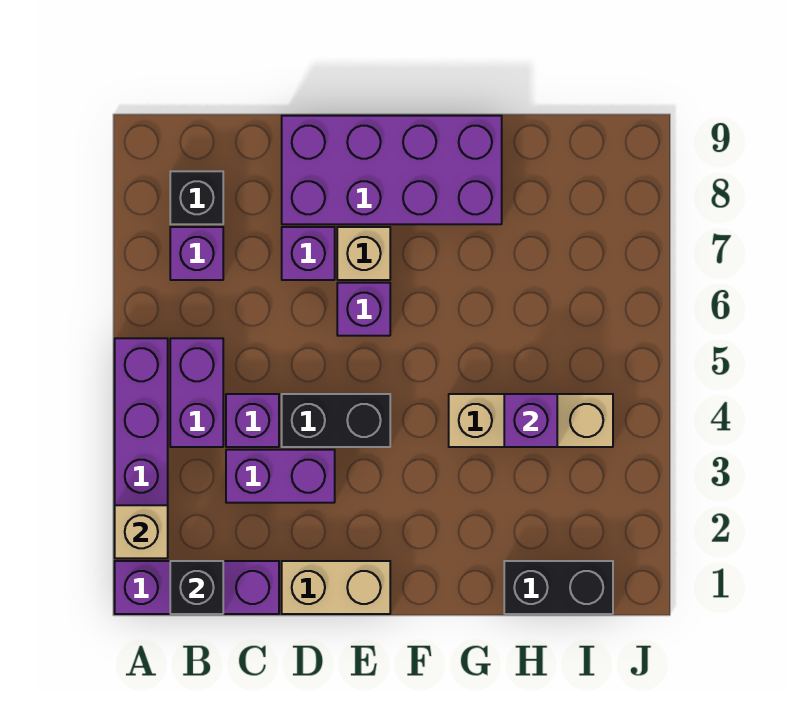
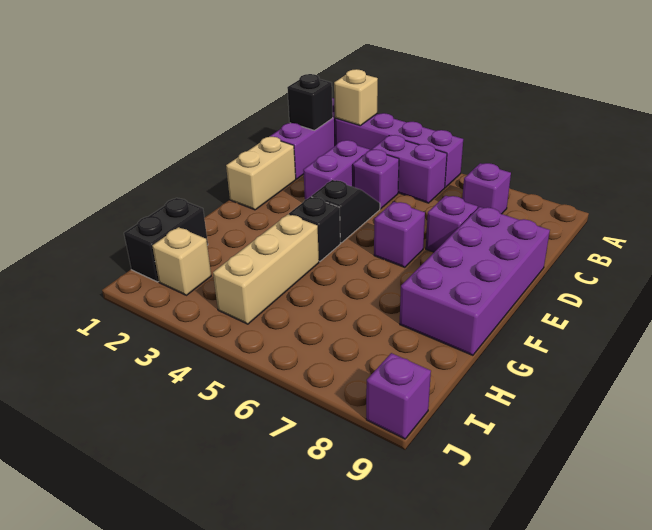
black brick B8 level 1 -> black brick F4 level 1
black brick D4:E4 level 1 -> black slope D4:E4 level 1 top E
tan brick E7 level 1 -> tan brick I2 level 1
purple brick H4 level 2 -> purple brick J9 level 1

